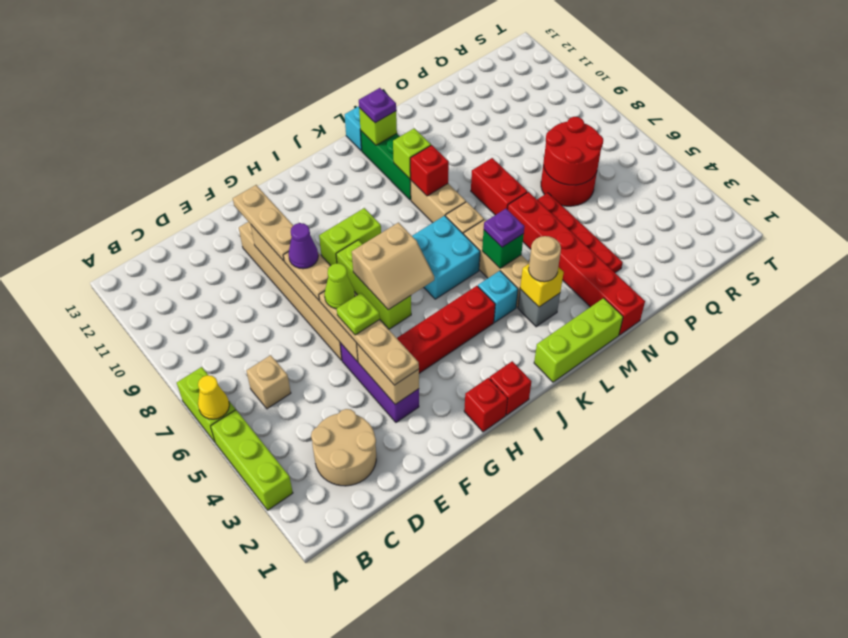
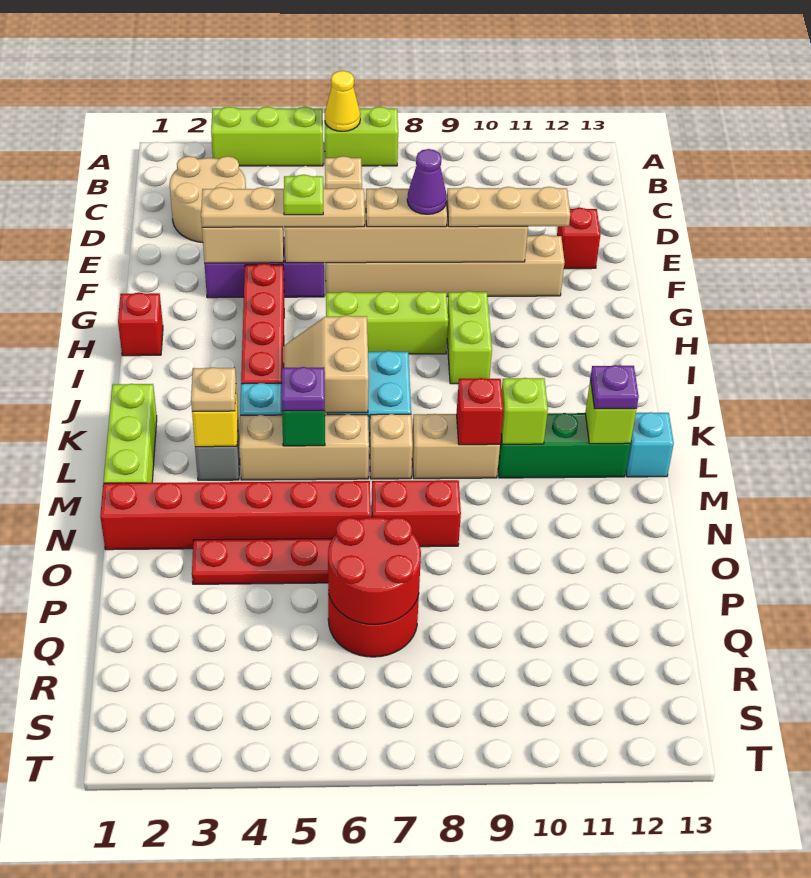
lime cone F6 level 4 -> none
tan slope H6:I7 level 2 top 7 -> tan slope J5:K6 level 2 top 6
red brick I1 level 1 -> red brick E12 level 1
tan round brick L3 level 3 -> tan plate L3 level 3

